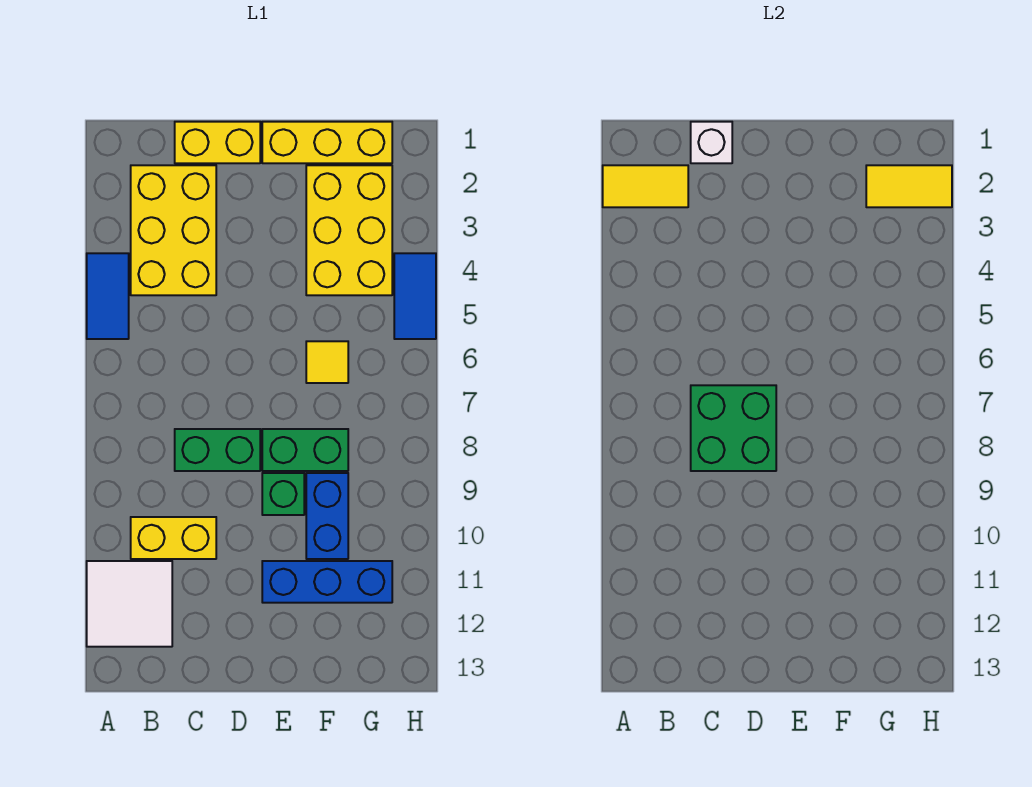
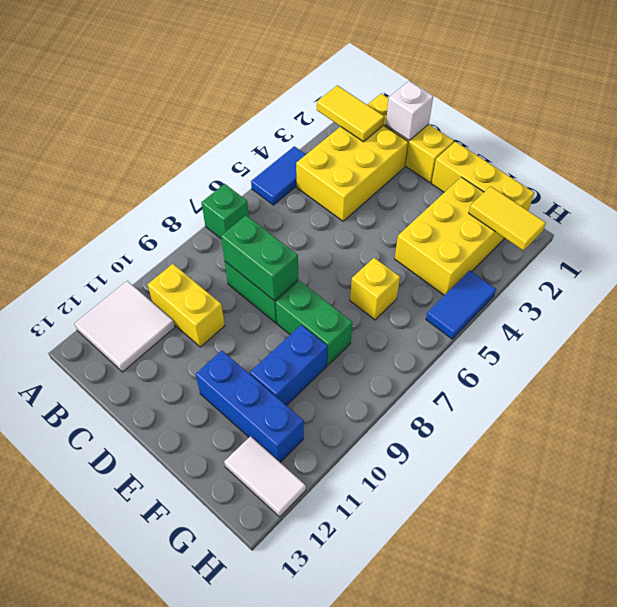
yellow brick C1:D1 level 1 -> yellow brick B1:D1 level 1
green brick C7:D8 level 2 -> green brick C8:D8 level 2
green brick E9 level 1 -> green brick A7 level 1
yellow tile F6 level 1 -> yellow brick F6 level 1
none -> white tile G12:H12 level 1

